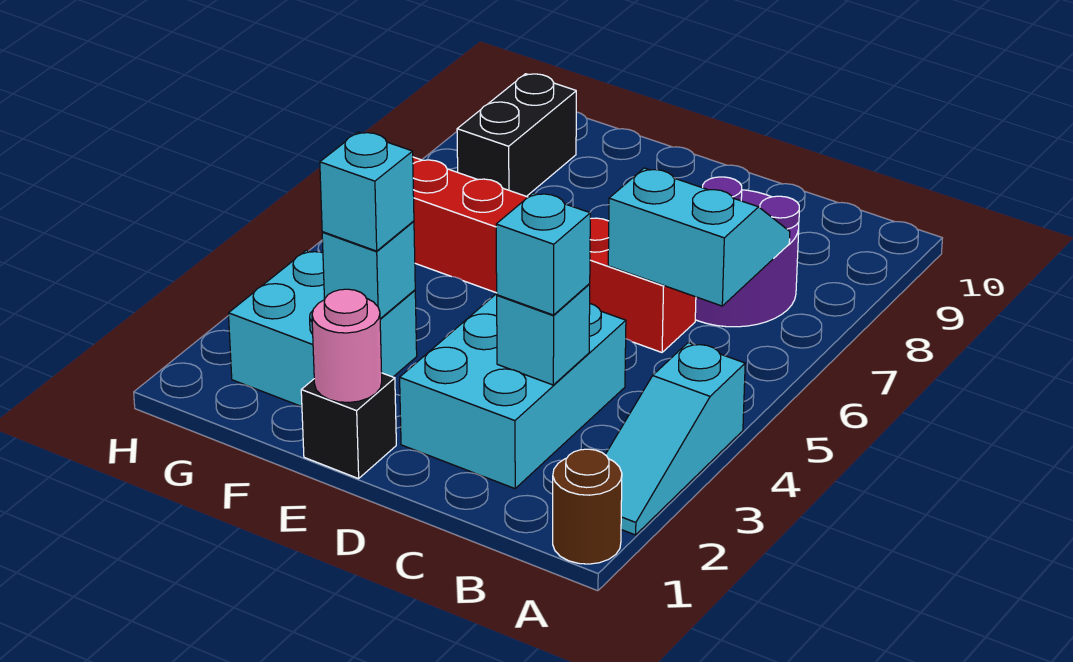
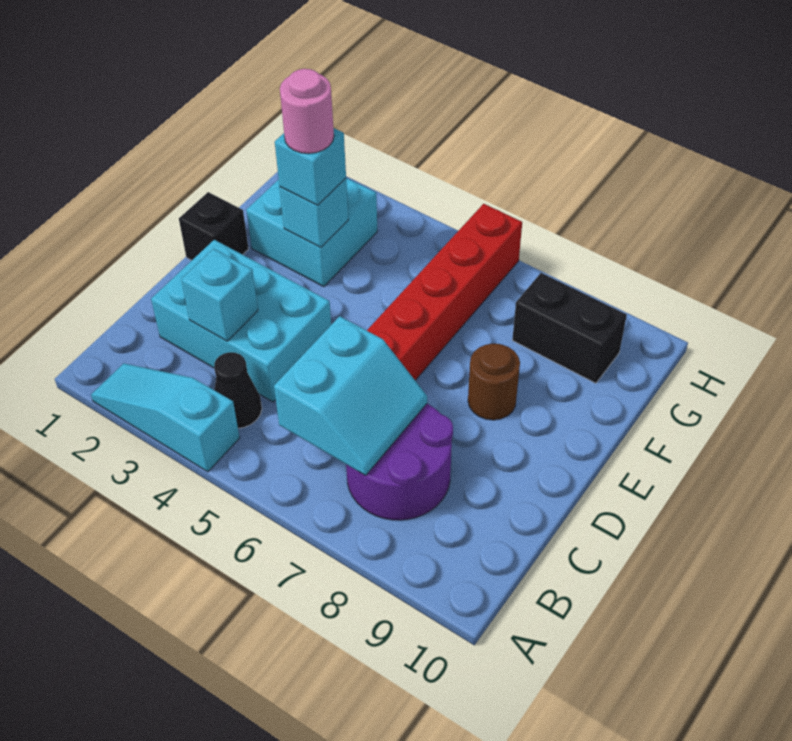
brown round brick A1 level 1 -> brown round brick E8 level 1
none -> black cone B4 level 1
cyan brick C3 level 3 -> none
pink round brick E1 level 2 -> pink round brick F3 level 4

